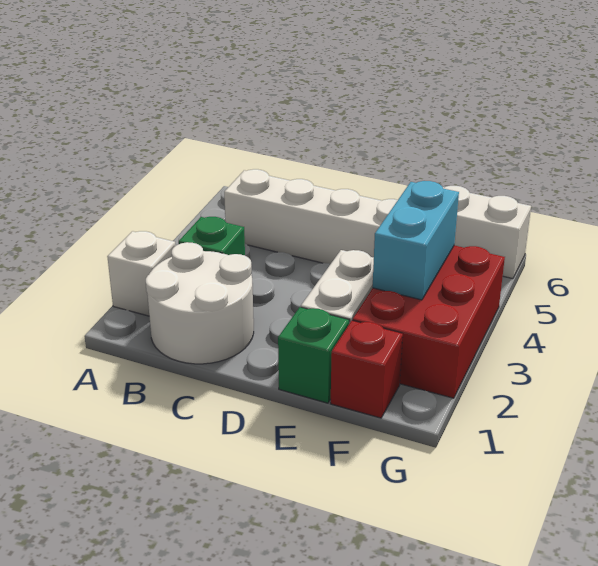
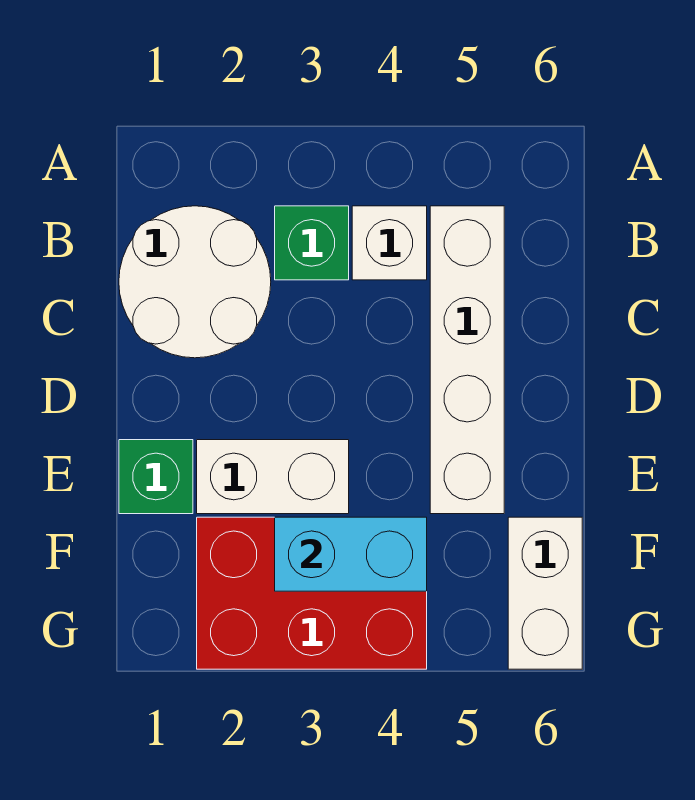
white brick A2 level 1 -> white brick B4 level 1
red brick F1 level 1 -> none

